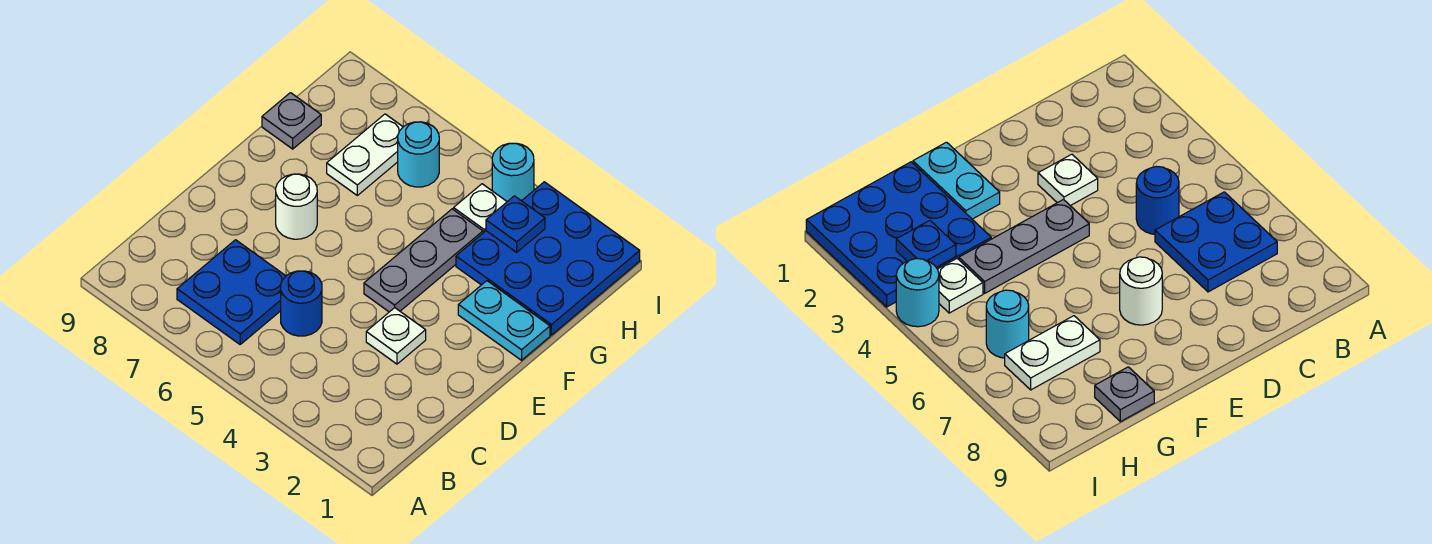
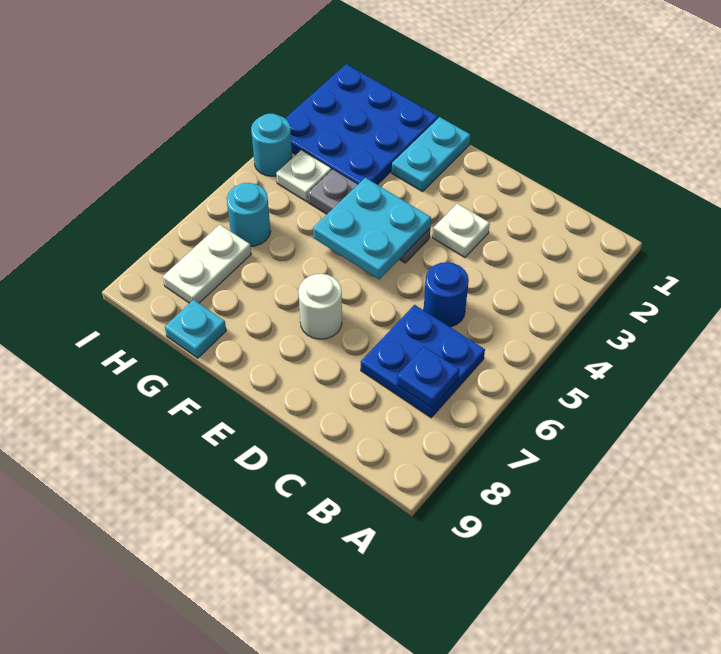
none -> cyan plate E4:F5 level 2
white plate G7:H7 level 1 -> white plate H7:H8 level 1
grey plate G9 level 1 -> cyan plate G9 level 1
blue plate H3 level 2 -> blue plate B7 level 2

